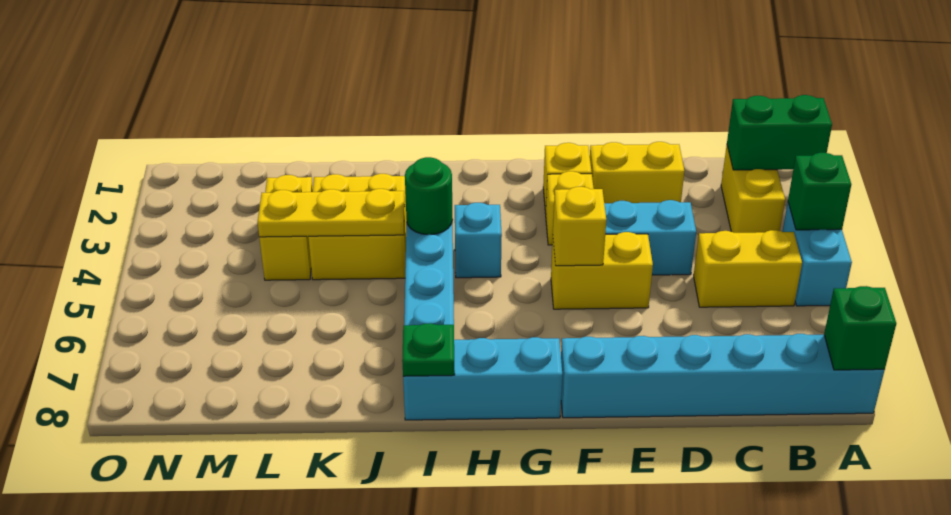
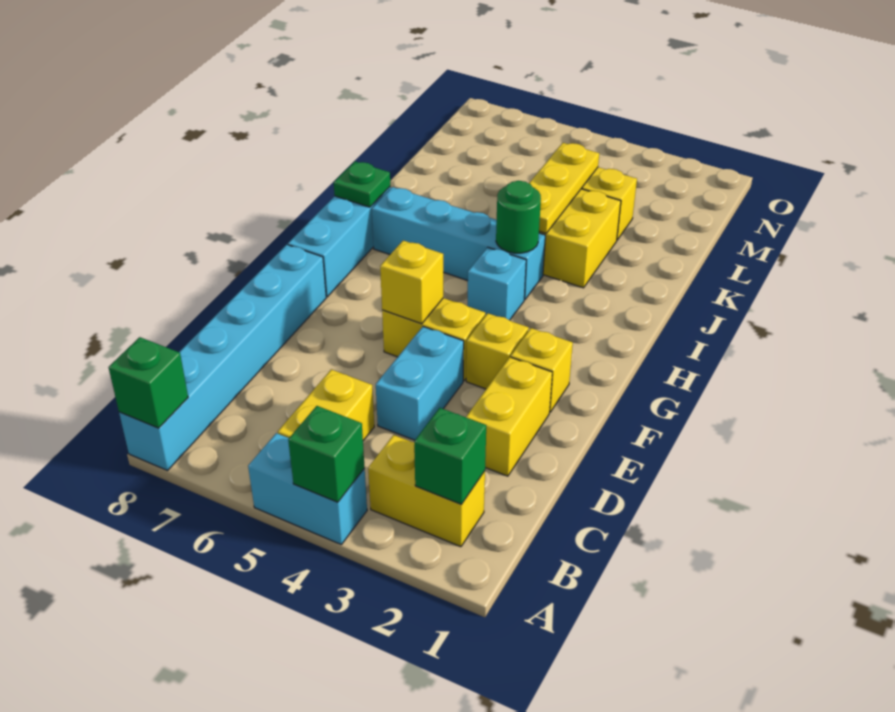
green brick A2:B2 level 2 -> green brick B2 level 2
yellow brick E5:F5 level 1 -> yellow brick F4:F5 level 1

